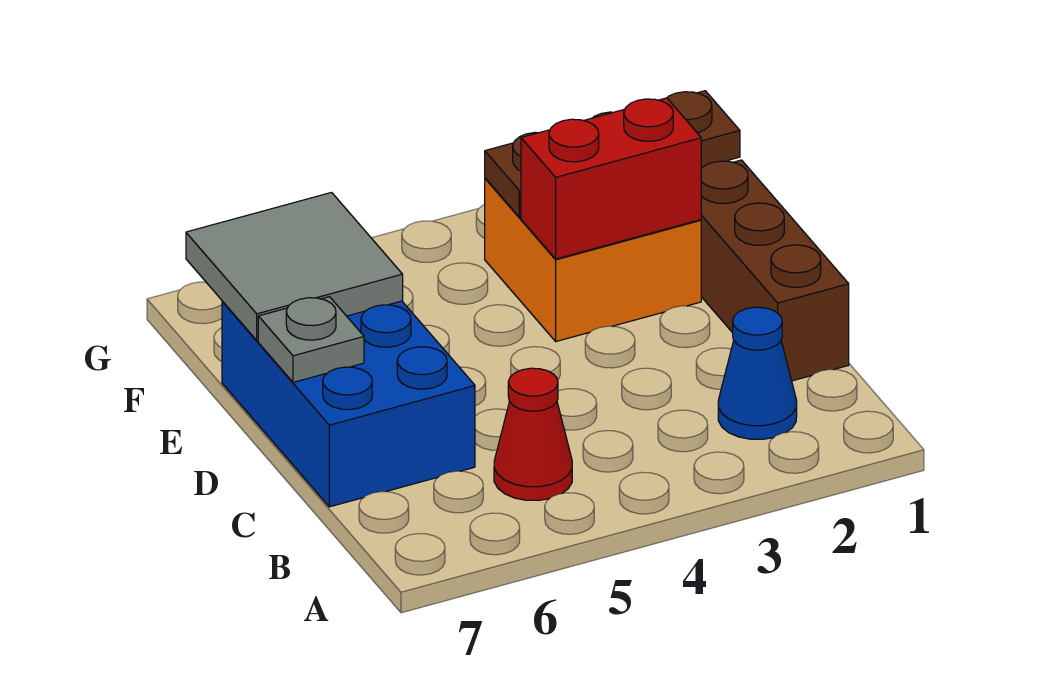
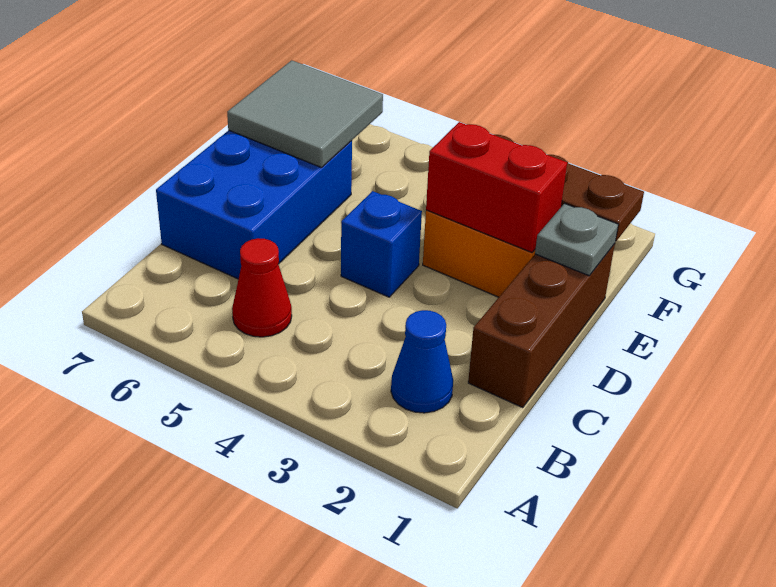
none -> blue brick D4 level 1
grey plate D7 level 2 -> grey plate E1 level 2

